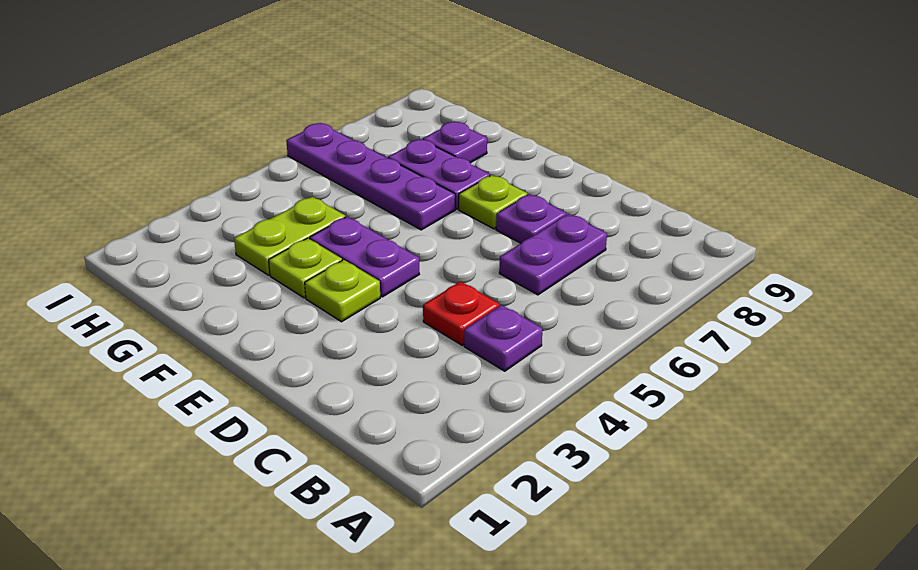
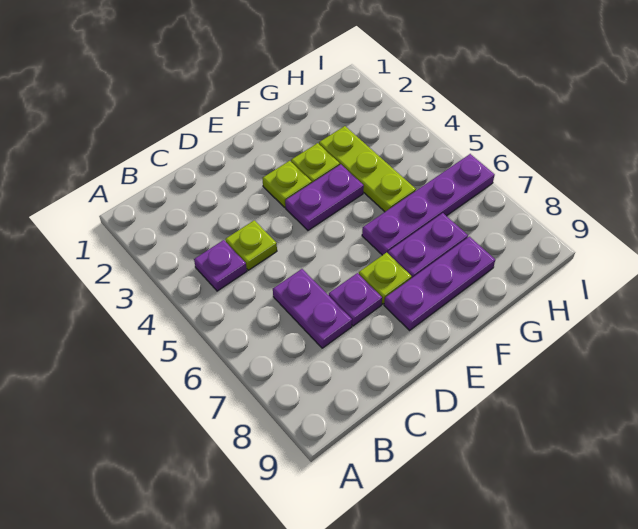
red plate C4 level 1 -> lime plate C4 level 1
lime plate G3:G4 level 1 -> lime plate G3:G5 level 1
purple plate G8 level 1 -> purple plate E8:G8 level 1

